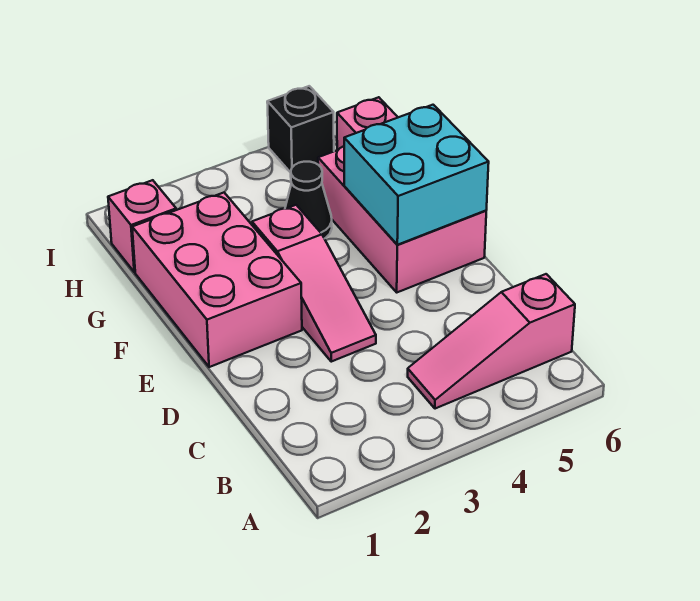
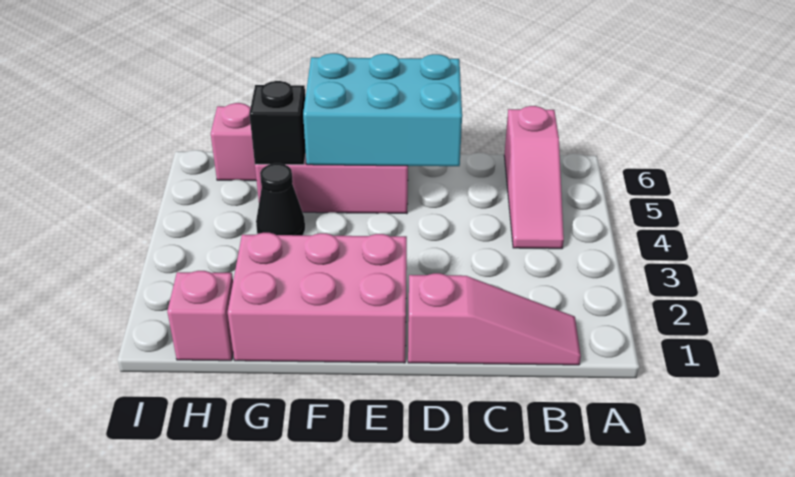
pink slope D3:F3 level 1 top F -> pink slope B1:D1 level 1 top D
cyan brick E5:F6 level 2 -> cyan brick D5:F6 level 2
black brick I5 level 1 -> black brick G5 level 2

